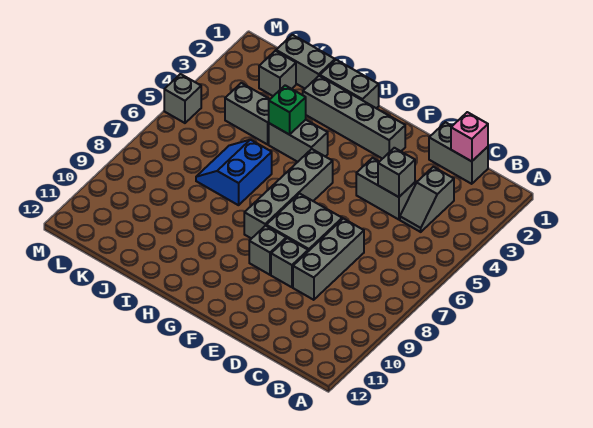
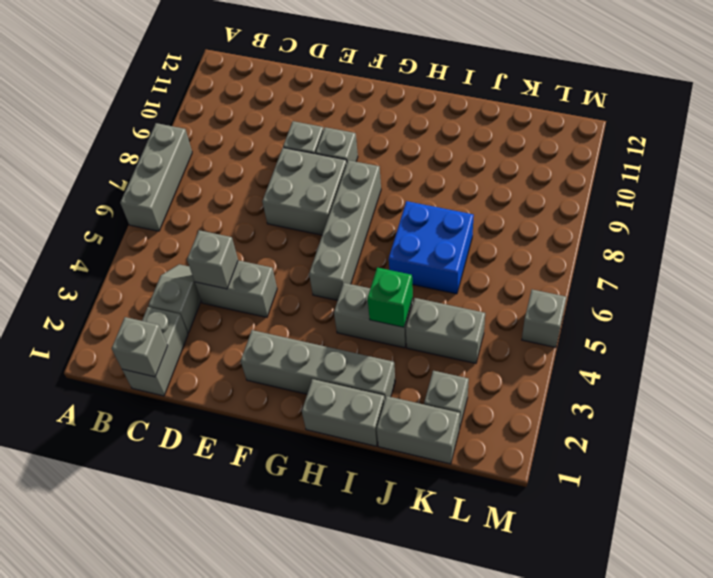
grey brick C1:D1 level 1 -> grey brick C1:C2 level 1
pink brick C1 level 2 -> grey brick C1 level 2
grey brick D7:D9 level 1 -> grey brick A6:A8 level 1
blue slope I6:J7 level 1 top I -> blue brick I6:J7 level 1

